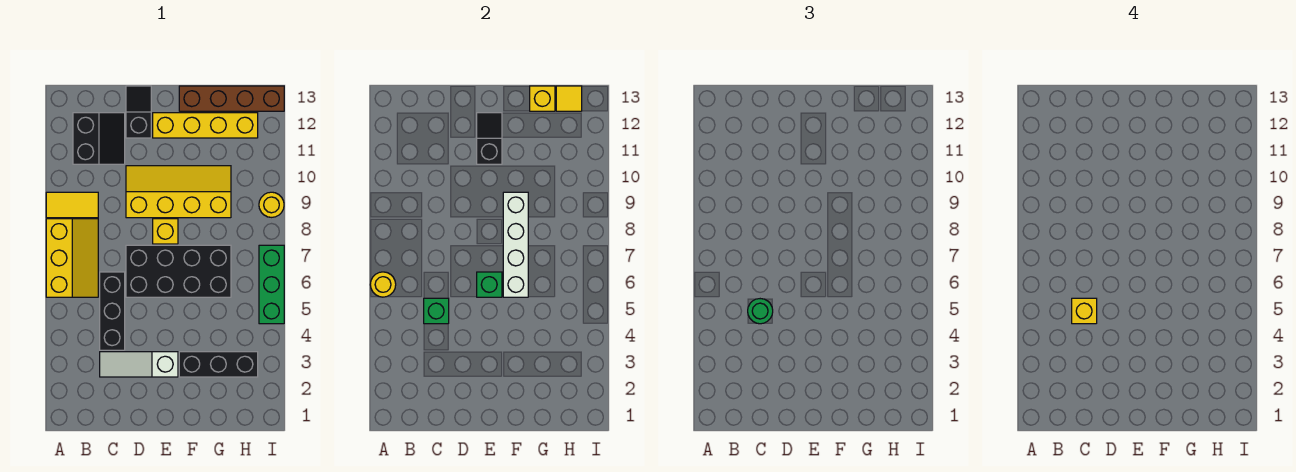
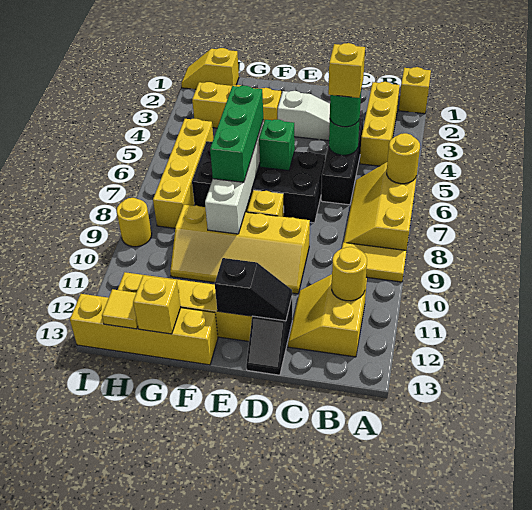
none -> yellow brick A1 level 1
none -> yellow brick B2:B4 level 1
black slope B11:C12 level 1 top B -> yellow slope B11:C12 level 1 top B
none -> yellow round brick B11 level 2
green brick C5 level 2 -> green round brick C5 level 2
black slope E11:E12 level 2 top 11 -> black slope D12:E12 level 2 top E
black brick F3:H3 level 1 -> yellow brick F3:H3 level 1
brown brick F13:I13 level 1 -> yellow brick F13:I13 level 1
none -> yellow slope H1:I1 level 1 top H
none -> yellow brick H5:H8 level 1
green brick I5:I7 level 1 -> green brick F6:F8 level 3

